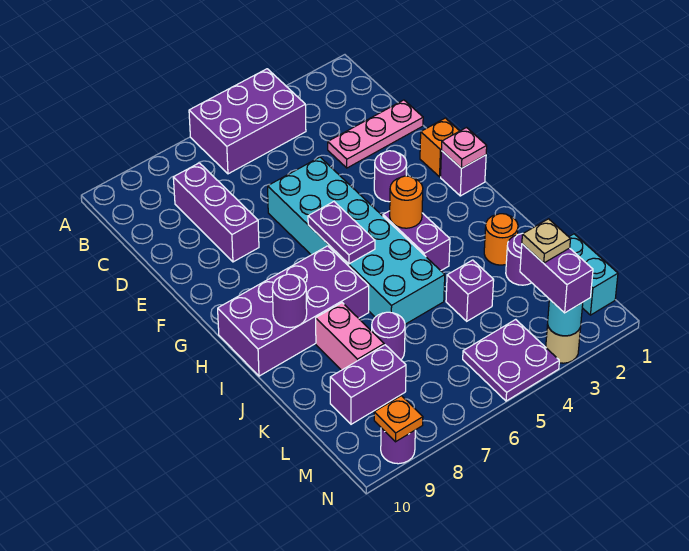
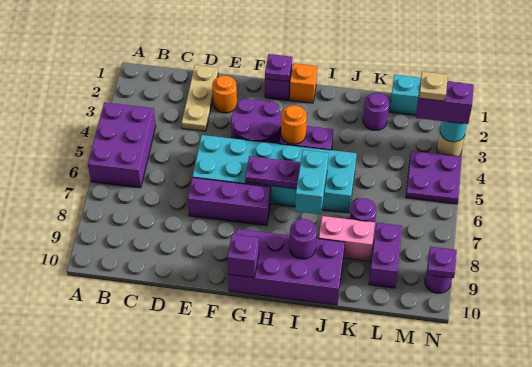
purple brick C8:E8 level 1 -> purple brick E7:G7 level 1
pink plate D1:D3 level 1 -> tan plate D1:D3 level 1
orange brick F1 level 1 -> orange brick H1 level 1
purple round brick F3 level 1 -> purple round brick F3:G4 level 1
pink plate G1 level 2 -> purple plate G1 level 2
purple brick H7:I10 level 1 -> purple brick G9:J10 level 1
none -> cyan brick I6:I7 level 2
orange round brick J2 level 1 -> orange round brick E2 level 1
purple brick K4 level 1 -> purple brick G10 level 2
orange plate N9 level 2 -> purple plate N9 level 2

